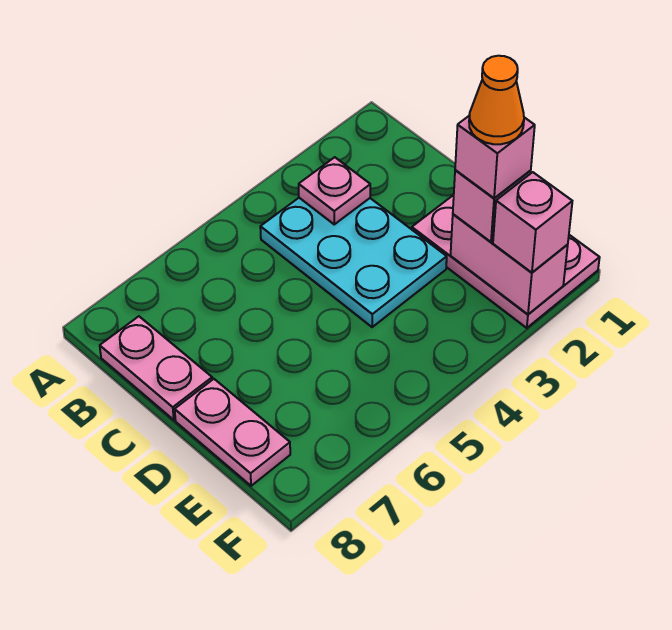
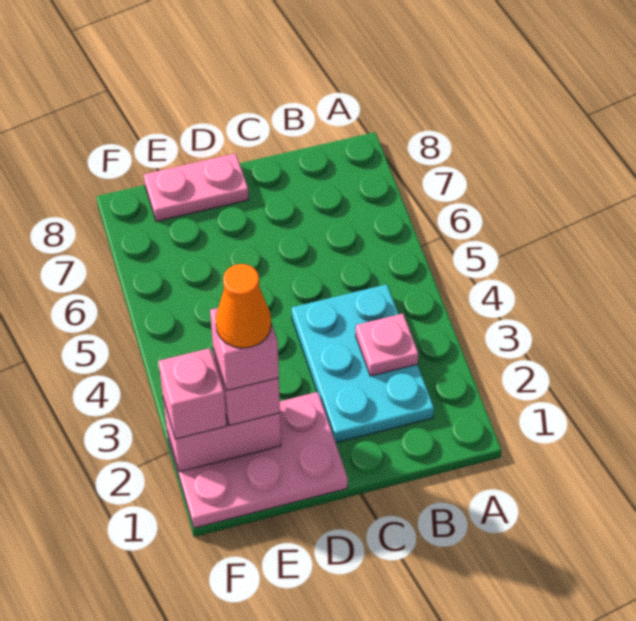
cyan plate B3:D4 level 1 -> cyan plate B2:C4 level 1
pink plate B8:C8 level 1 -> none

